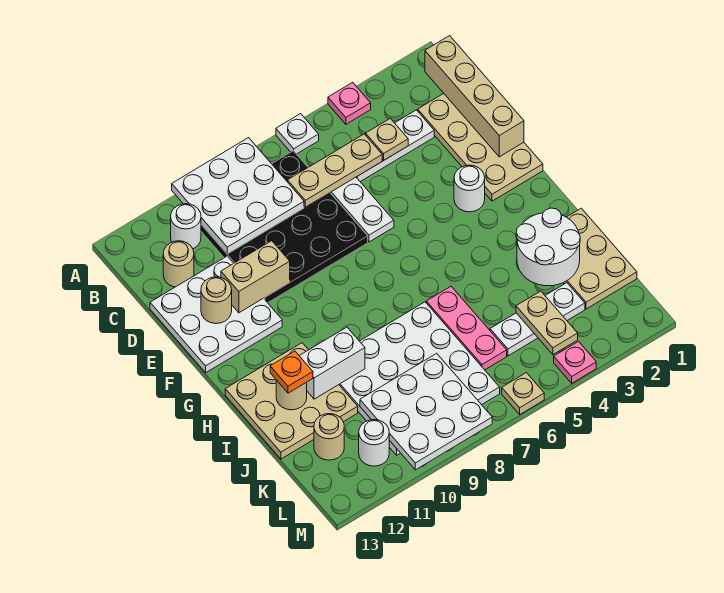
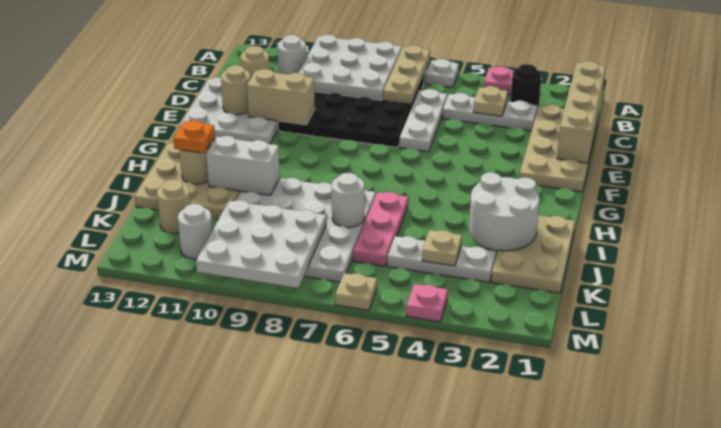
none -> black round brick B3 level 1
tan plate C5:C7 level 2 -> tan plate A7:C7 level 2
white round brick F3 level 1 -> white round brick J7 level 2
tan plate K4:L4 level 2 -> tan plate K4 level 2

